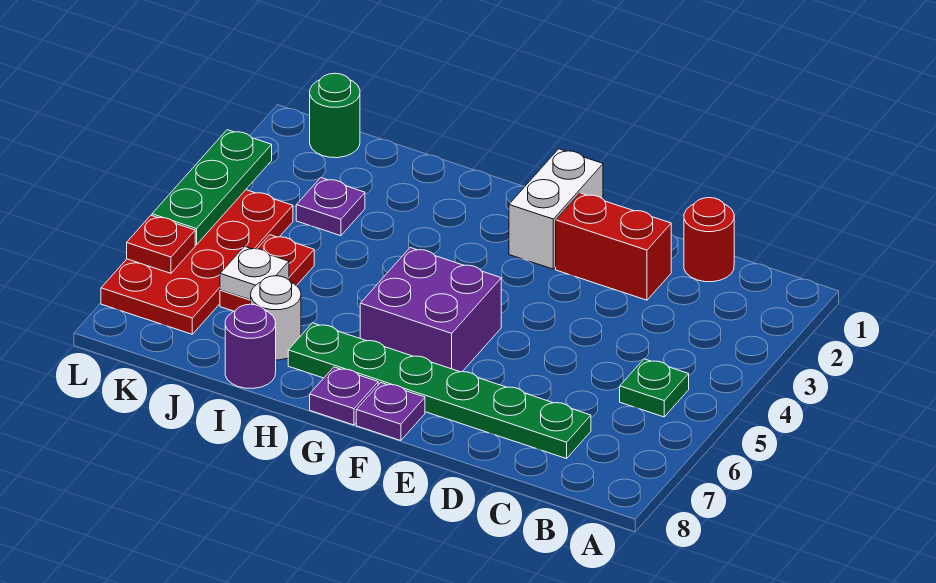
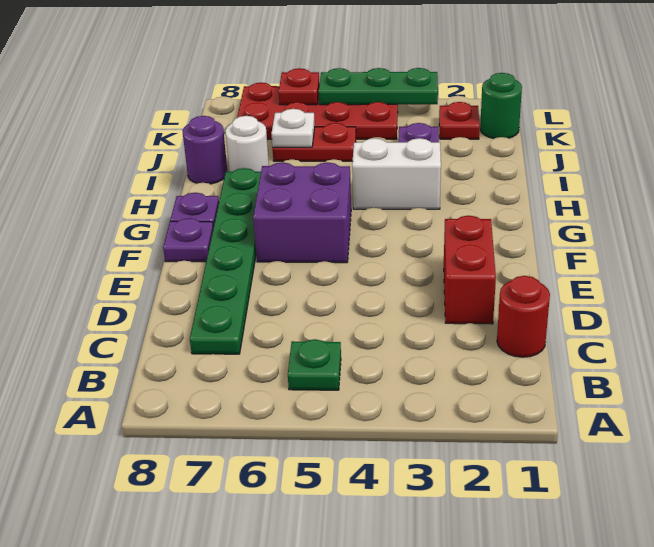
white brick F1:F2 level 1 -> white brick H3:H4 level 1
none -> red plate K2 level 1

